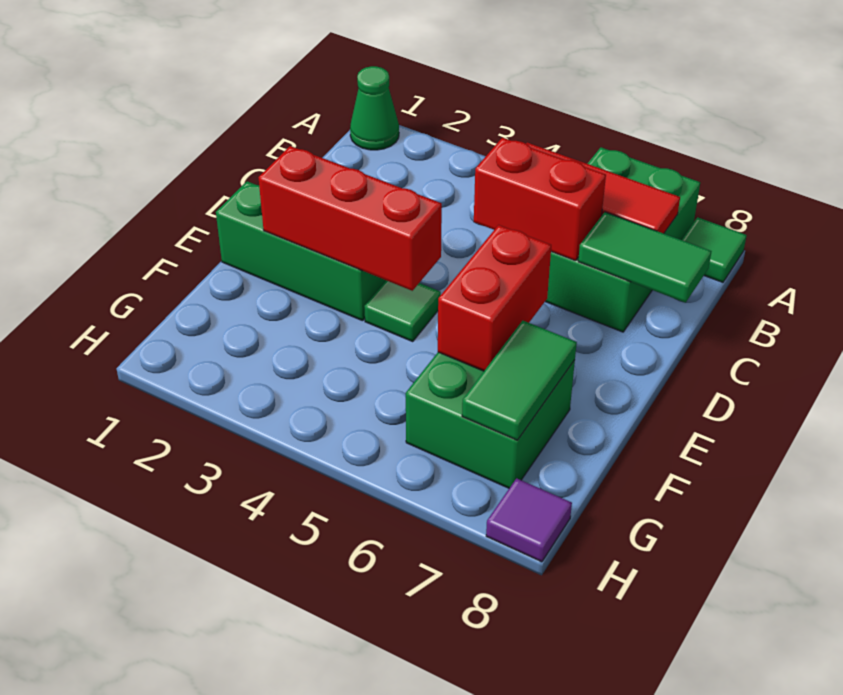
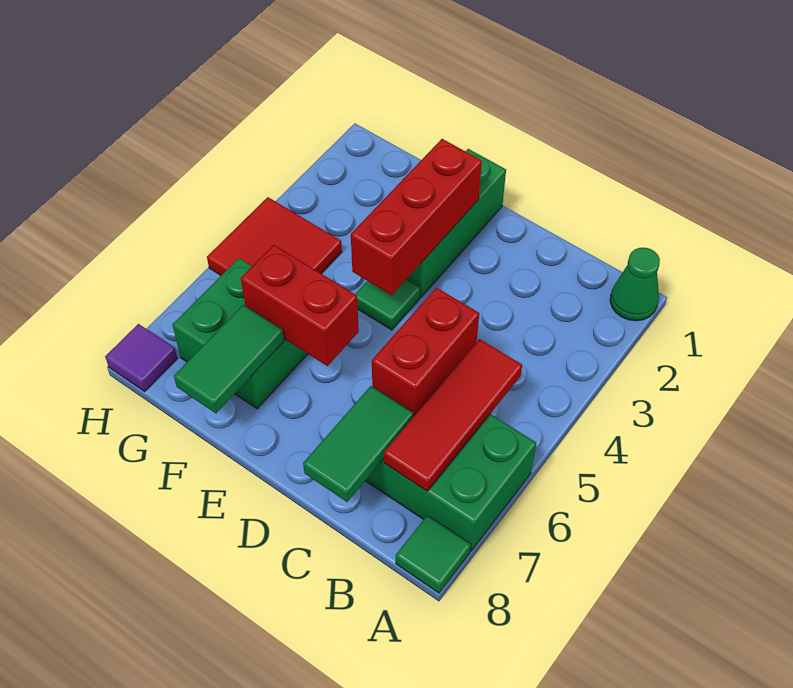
green tile F7:G7 level 2 -> green tile F7:F8 level 2
none -> red tile G4:H5 level 1

